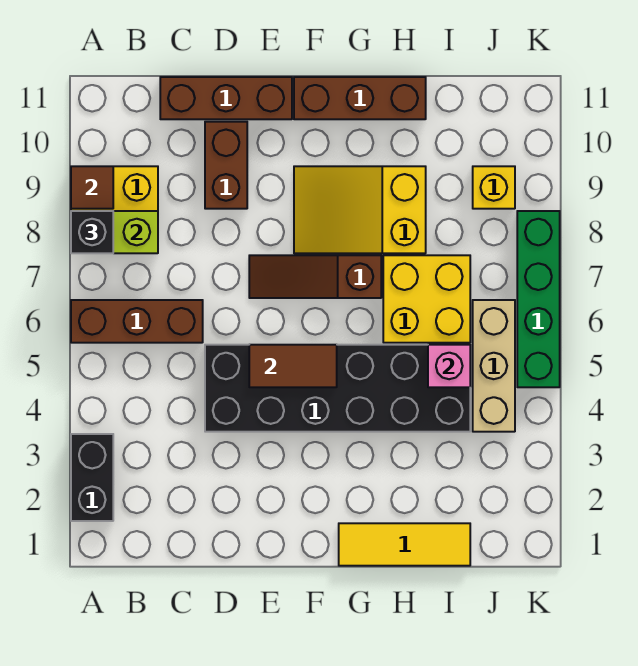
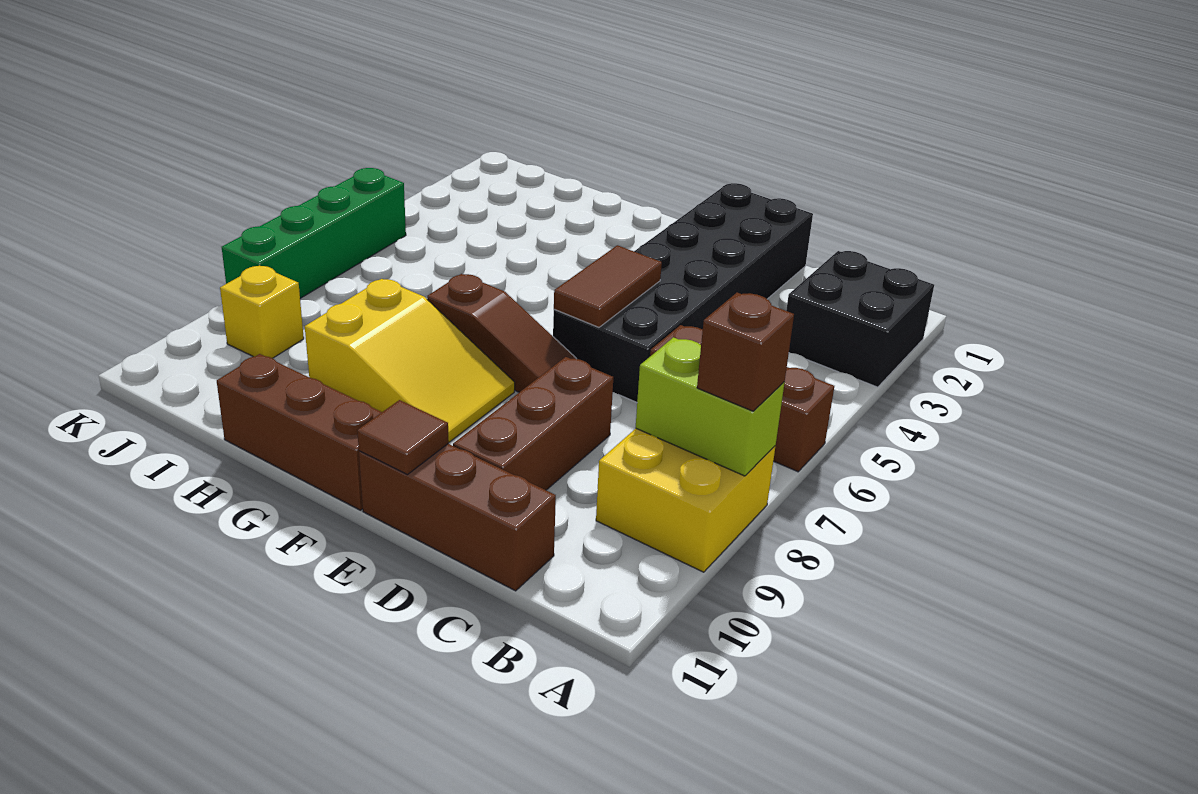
black brick A2:A3 level 1 -> black brick A2:B3 level 1
black brick A8 level 3 -> brown brick A8 level 3
brown tile A9 level 2 -> brown tile E11 level 2
black brick D4:I5 level 1 -> black brick D1:E6 level 1
brown brick D9:D10 level 1 -> brown brick D8:D10 level 1
brown tile E5:F5 level 2 -> brown tile E5:E6 level 2
yellow tile G1:I1 level 1 -> none
yellow brick H6:I7 level 1 -> none
pink brick I5 level 2 -> none
tan brick J4:J6 level 1 -> none

